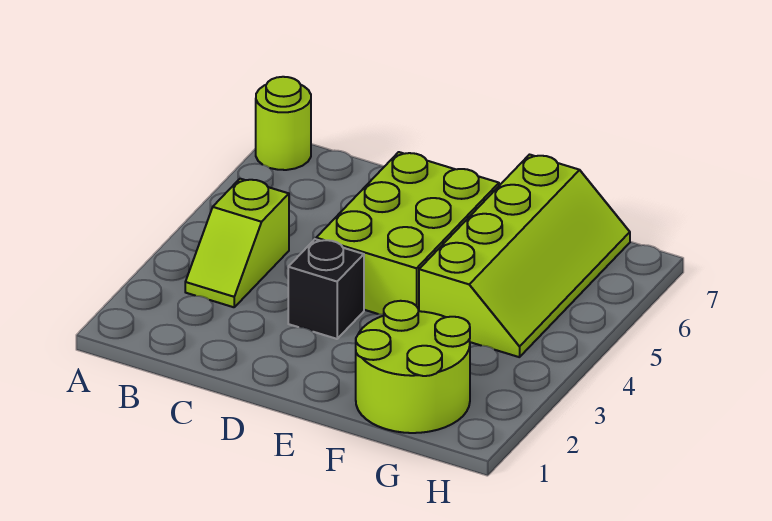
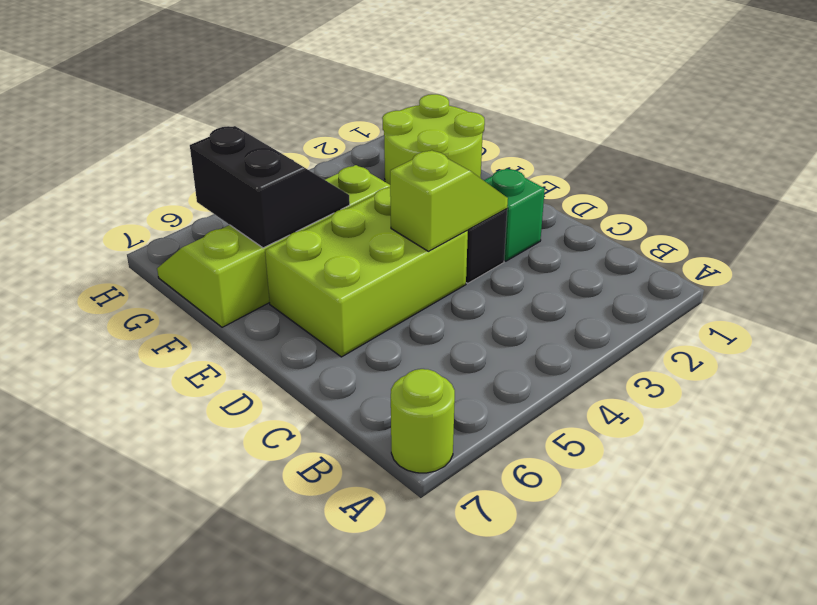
lime slope B3:B4 level 1 top 4 -> lime slope D3:D4 level 2 top 4
none -> green brick D2 level 1
none -> black slope F5:G6 level 2 top 6

